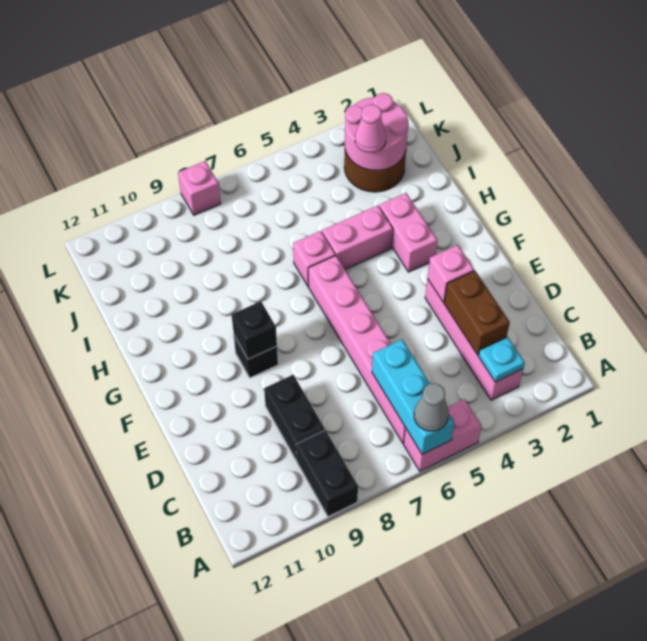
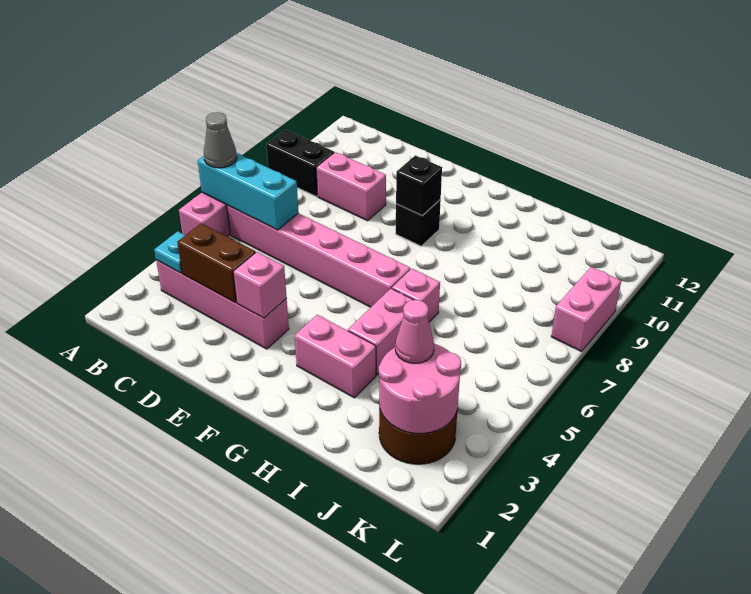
black brick C9:D9 level 1 -> pink brick C9:D9 level 1
pink brick L8 level 1 -> pink brick L8:L9 level 1

